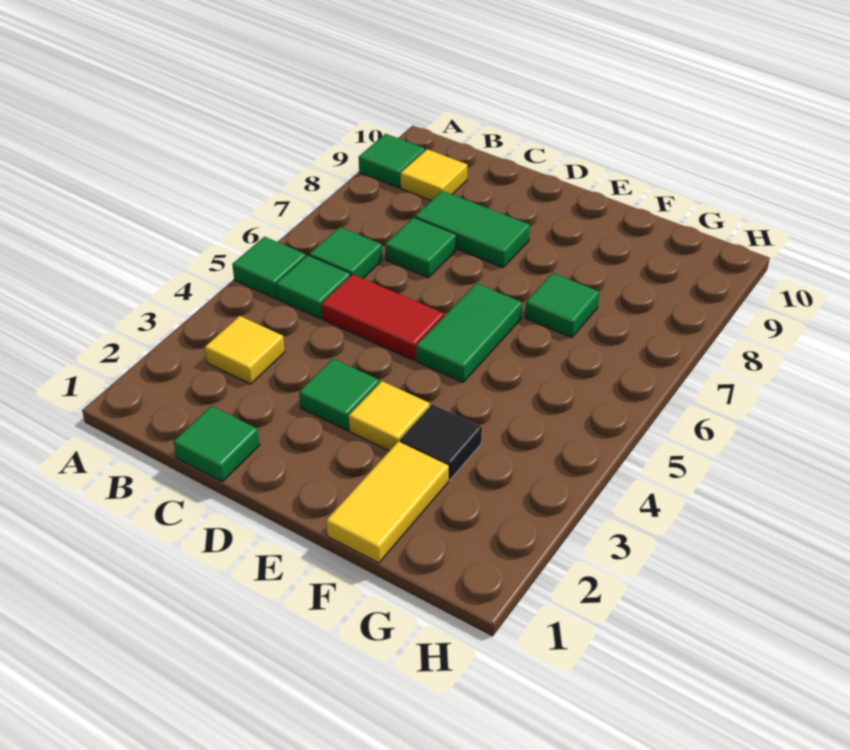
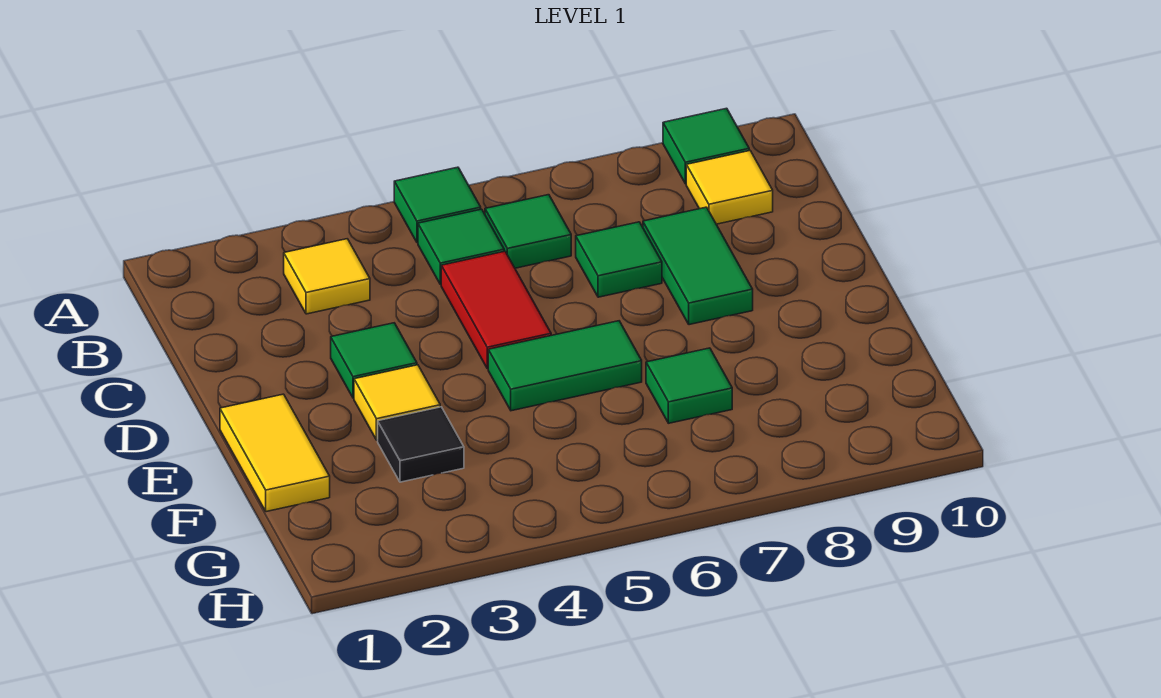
green tile C1 level 1 -> none
yellow tile F1:F2 level 1 -> yellow tile E1:F1 level 1

